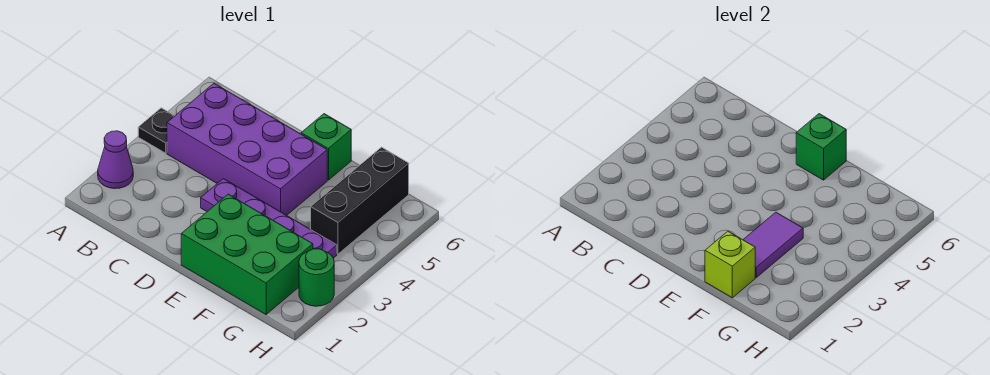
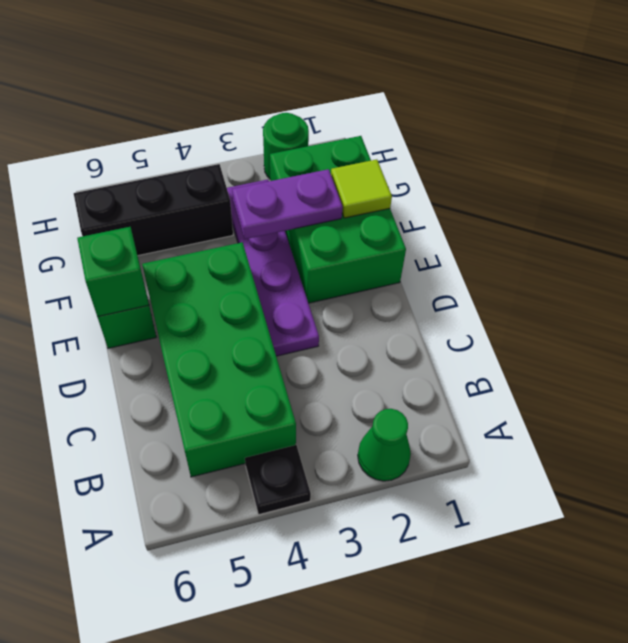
purple cone A2 level 1 -> green cone A2 level 1
purple brick B4:E5 level 1 -> green brick B4:E5 level 1
lime brick F1 level 2 -> lime tile F1 level 2
purple tile F2:F3 level 2 -> purple plate F2:F3 level 2

